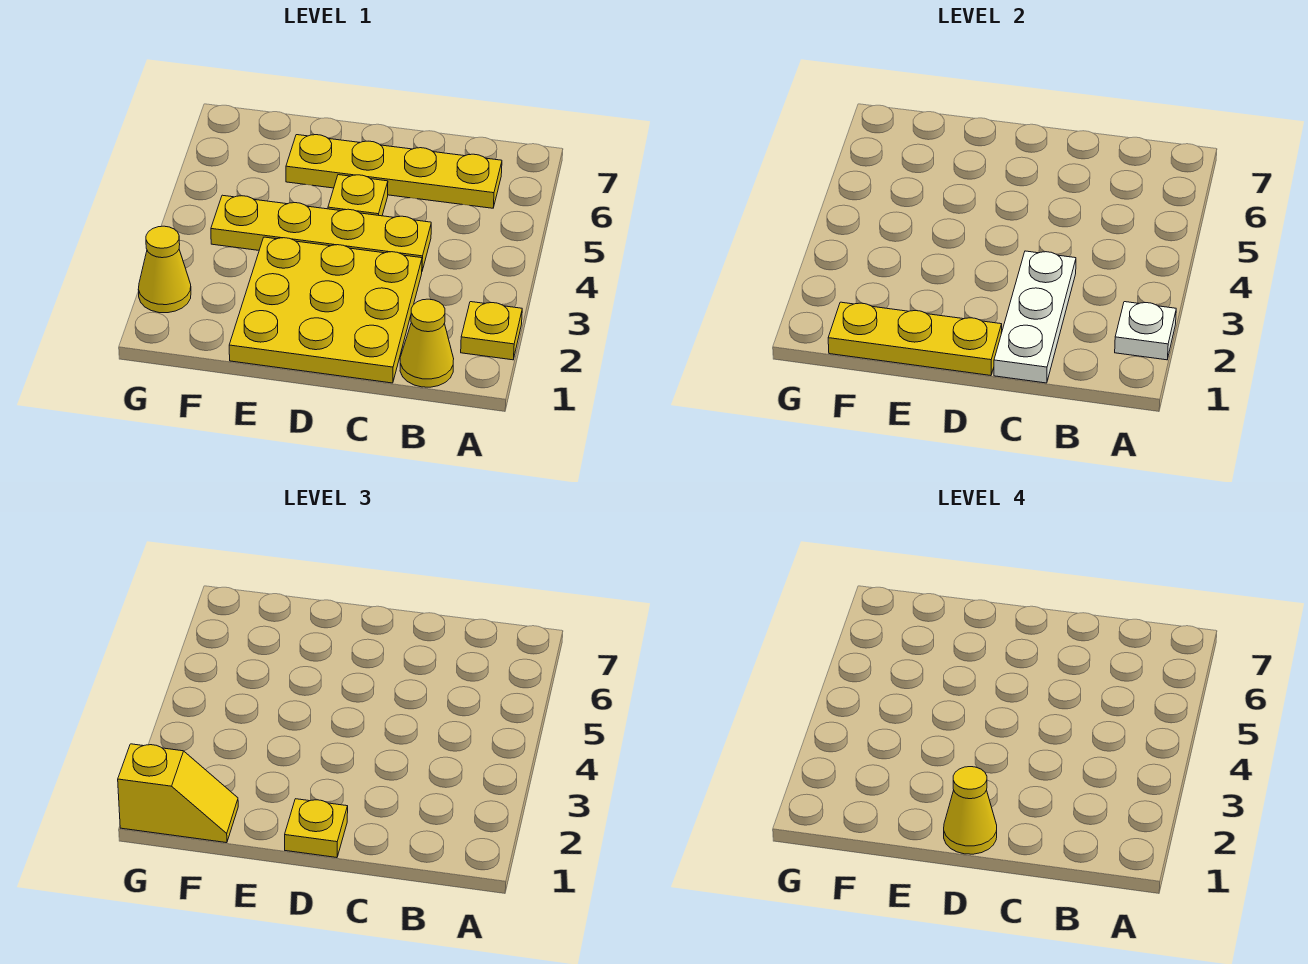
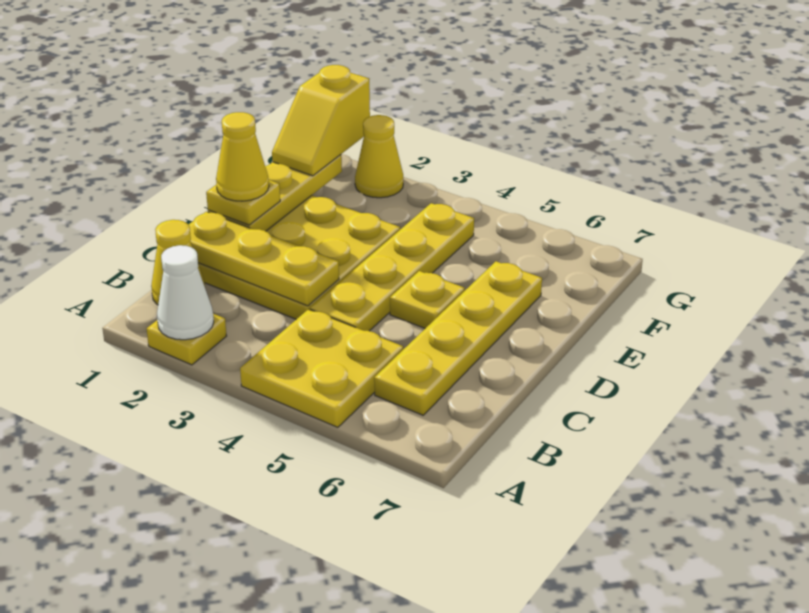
white plate A2 level 2 -> white cone A2 level 2
none -> yellow plate A4:B5 level 1
white plate C1:C3 level 2 -> yellow plate C1:C3 level 2

